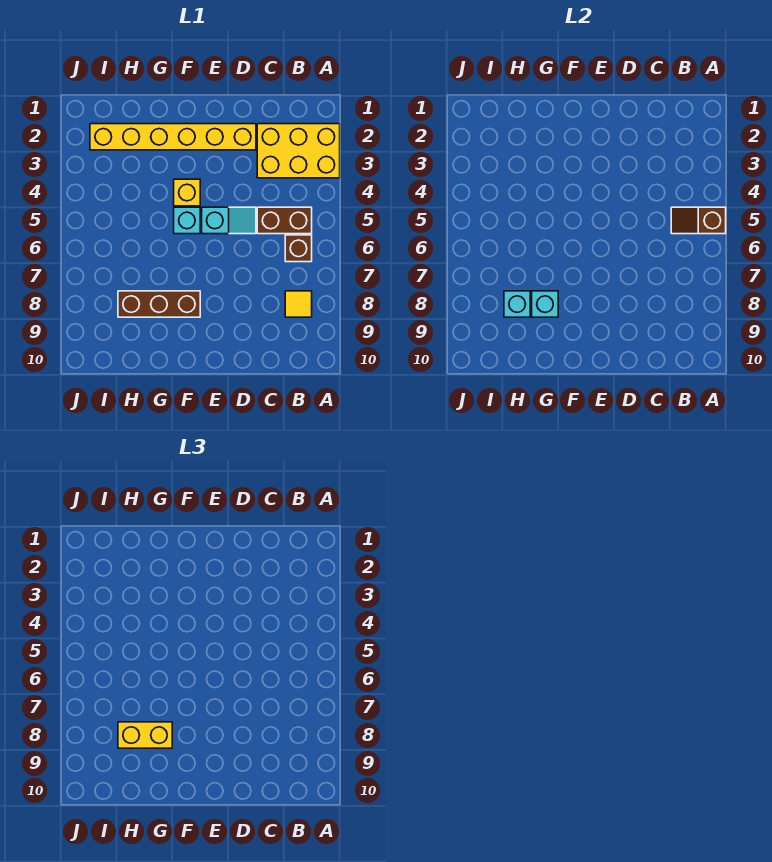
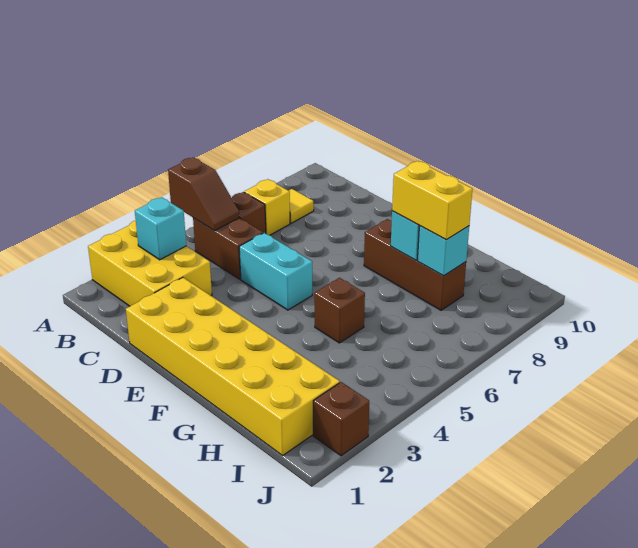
yellow brick D2:I2 level 1 -> yellow brick D1:I2 level 1
cyan slope D5:E5 level 1 top E -> cyan brick D5:E5 level 1
yellow brick F4 level 1 -> yellow brick B7 level 1
cyan brick F5 level 1 -> cyan brick B3 level 2
none -> brown brick G5 level 1
none -> brown brick J2 level 1

